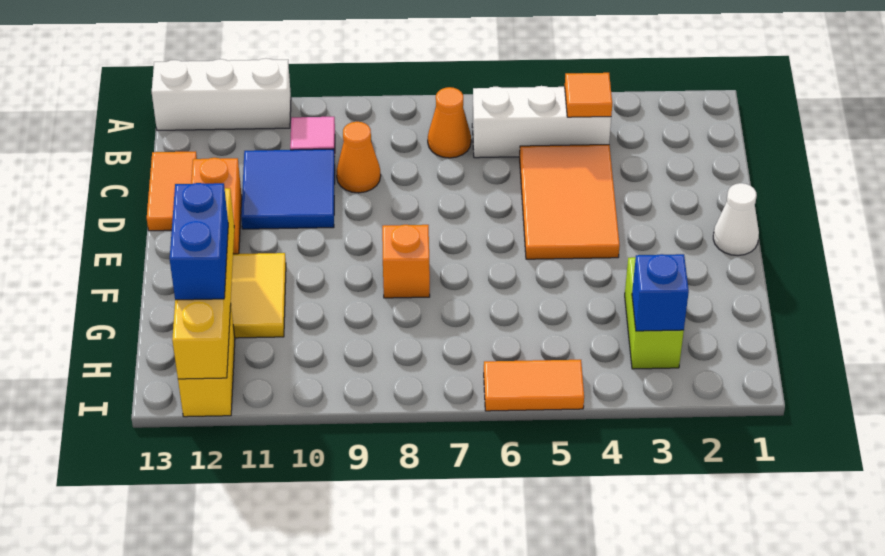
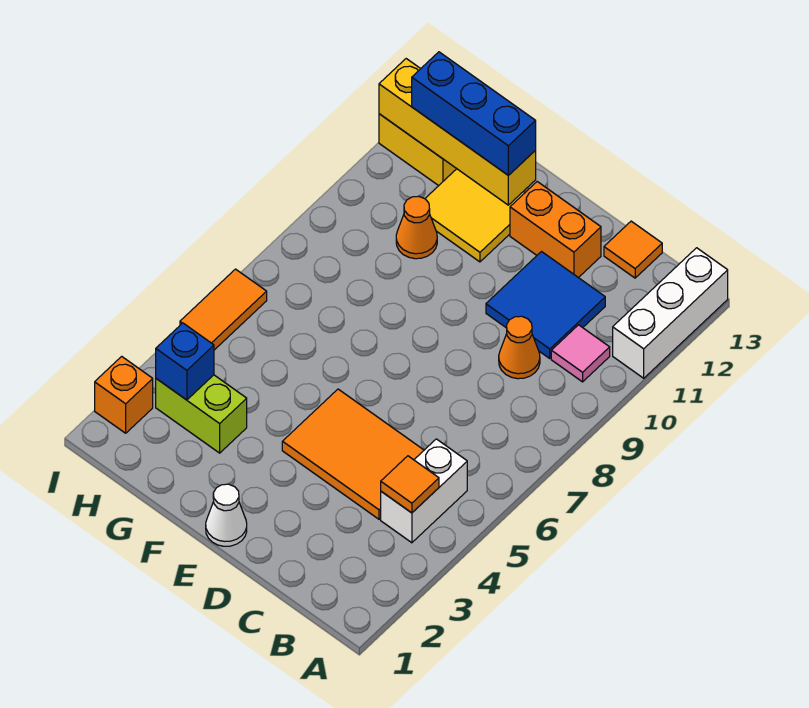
white brick B4:B6 level 1 -> white brick B4:B5 level 1
orange cone B7 level 1 -> orange cone G10 level 1
orange tile C13:D13 level 1 -> orange tile C13 level 1
orange brick F8 level 1 -> orange brick I2 level 1
blue brick G12:H12 level 3 -> blue brick F12:H12 level 3

